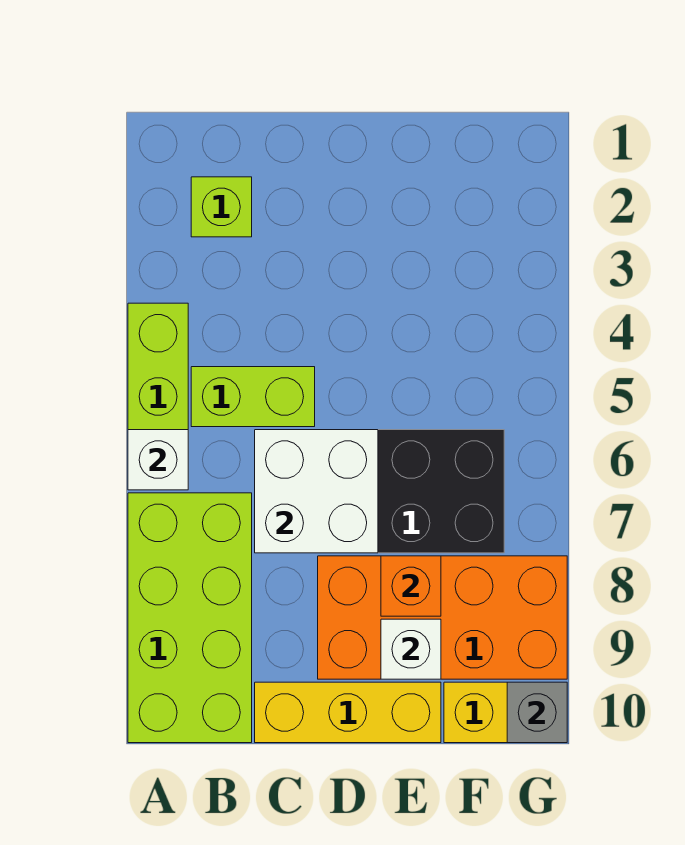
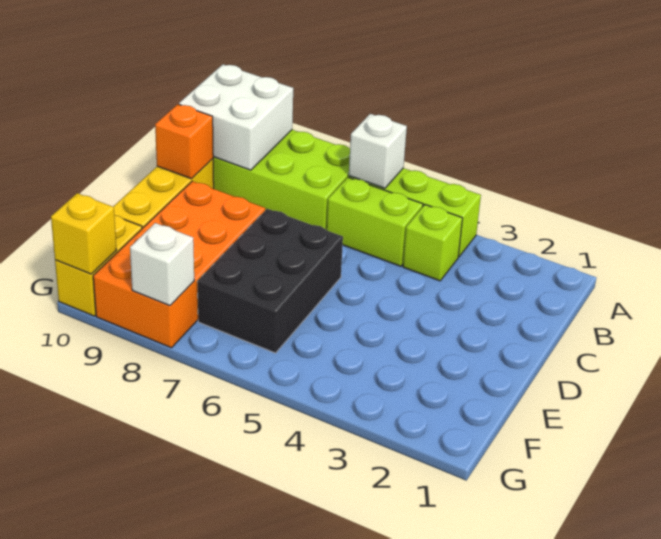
lime brick B2 level 1 -> lime brick B4 level 1
lime brick B5:C5 level 1 -> lime brick B5:B6 level 1
white brick C6:D7 level 2 -> white brick A9:B10 level 2
orange brick E8 level 2 -> orange brick C10 level 2
white brick E9 level 2 -> white brick G8 level 2
grey brick G10 level 2 -> yellow brick G10 level 2

